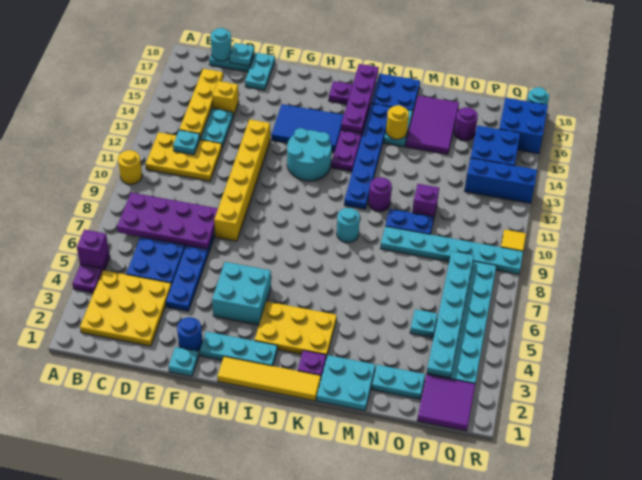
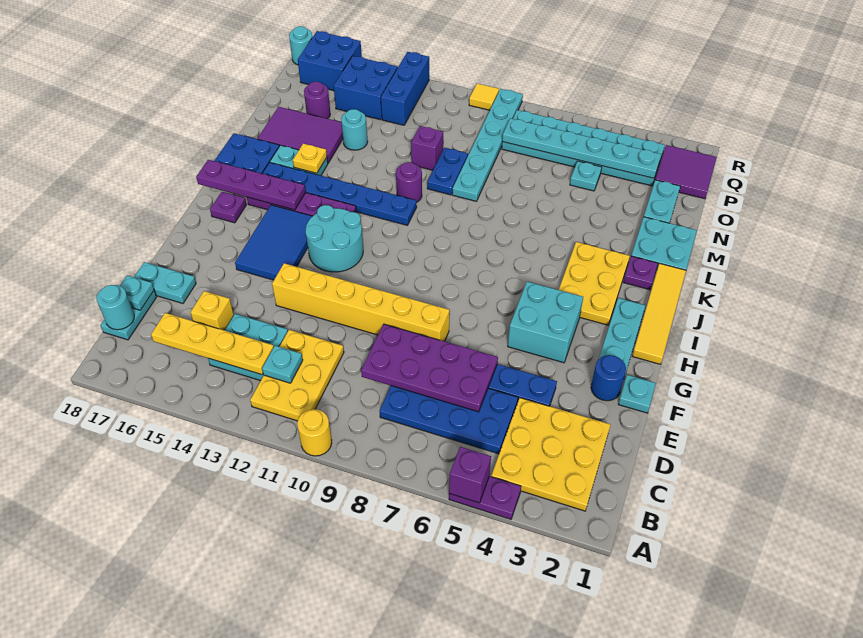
purple plate B7:E8 level 2 -> purple plate D6:E9 level 2
cyan round brick K9 level 1 -> cyan round brick N14 level 1
yellow round brick L15 level 2 -> yellow plate L15 level 2

